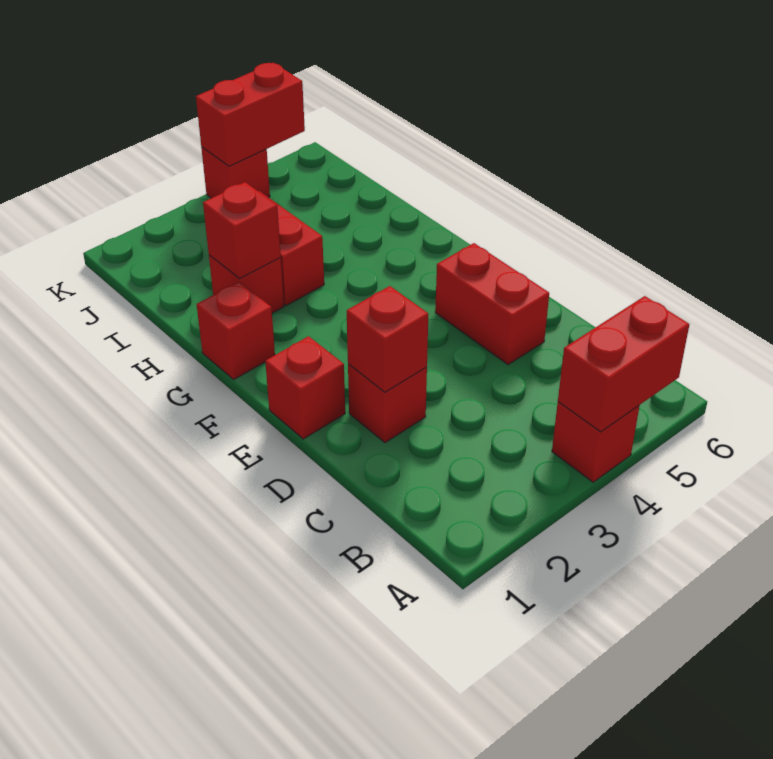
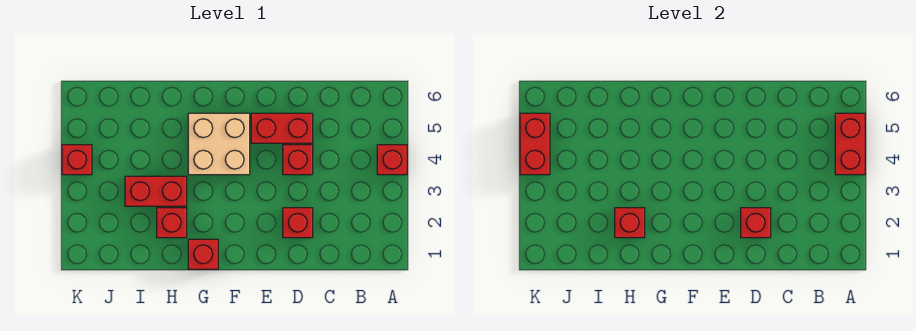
red brick E1 level 1 -> red brick D4 level 1
none -> tan brick F4:G5 level 1

